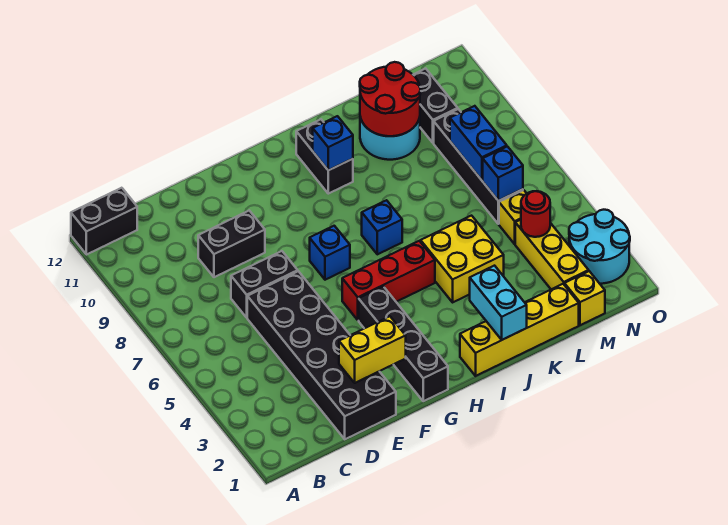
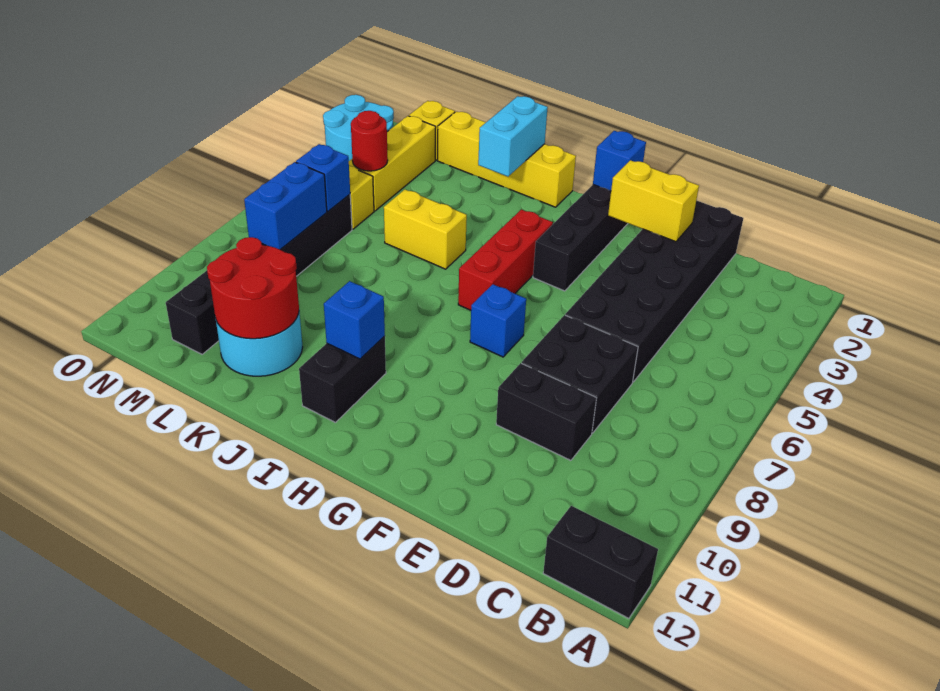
black brick D7:E7 level 1 -> black brick D7:E8 level 1
red brick G5:I5 level 1 -> red brick H4:H6 level 1
blue brick I7 level 1 -> blue brick G1 level 2
yellow brick J4:K5 level 1 -> yellow brick J5:K5 level 1

